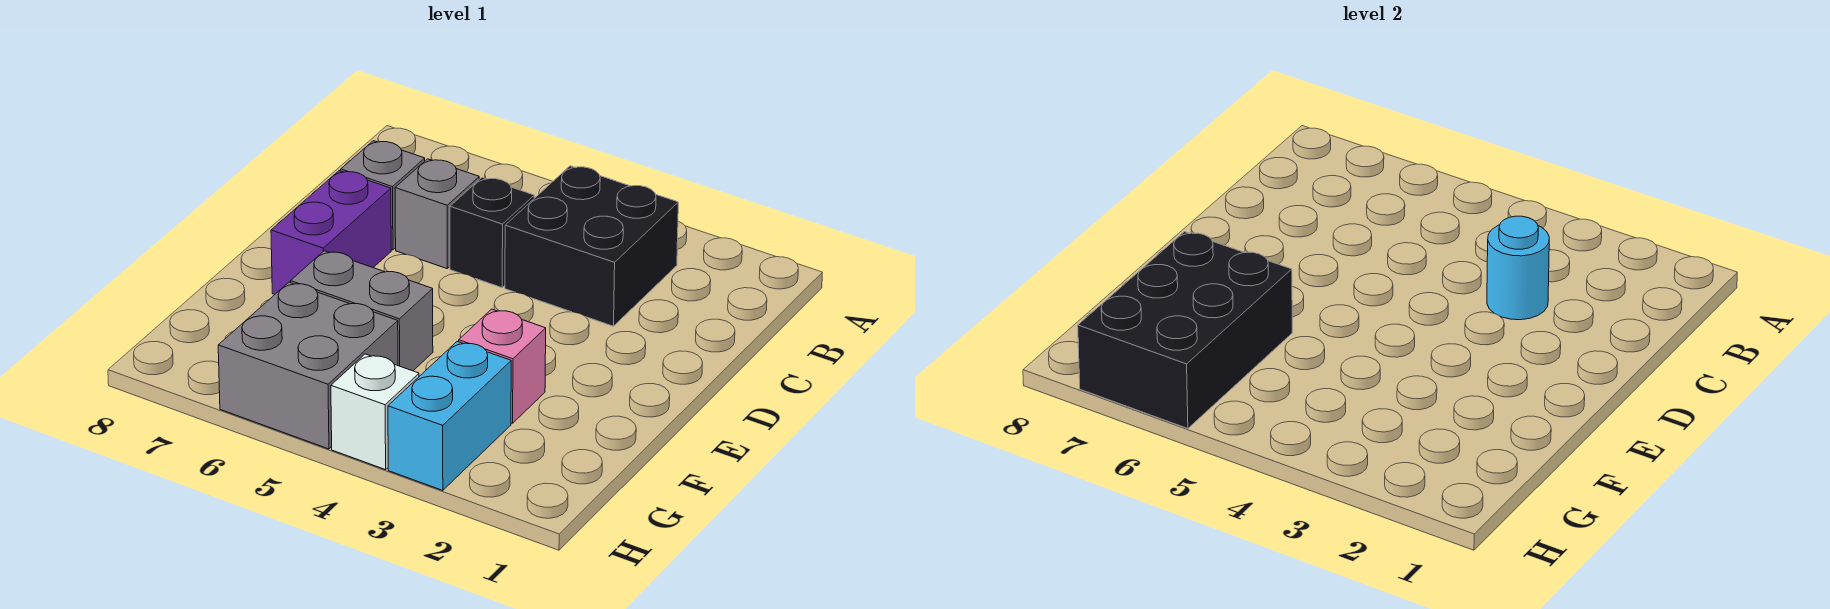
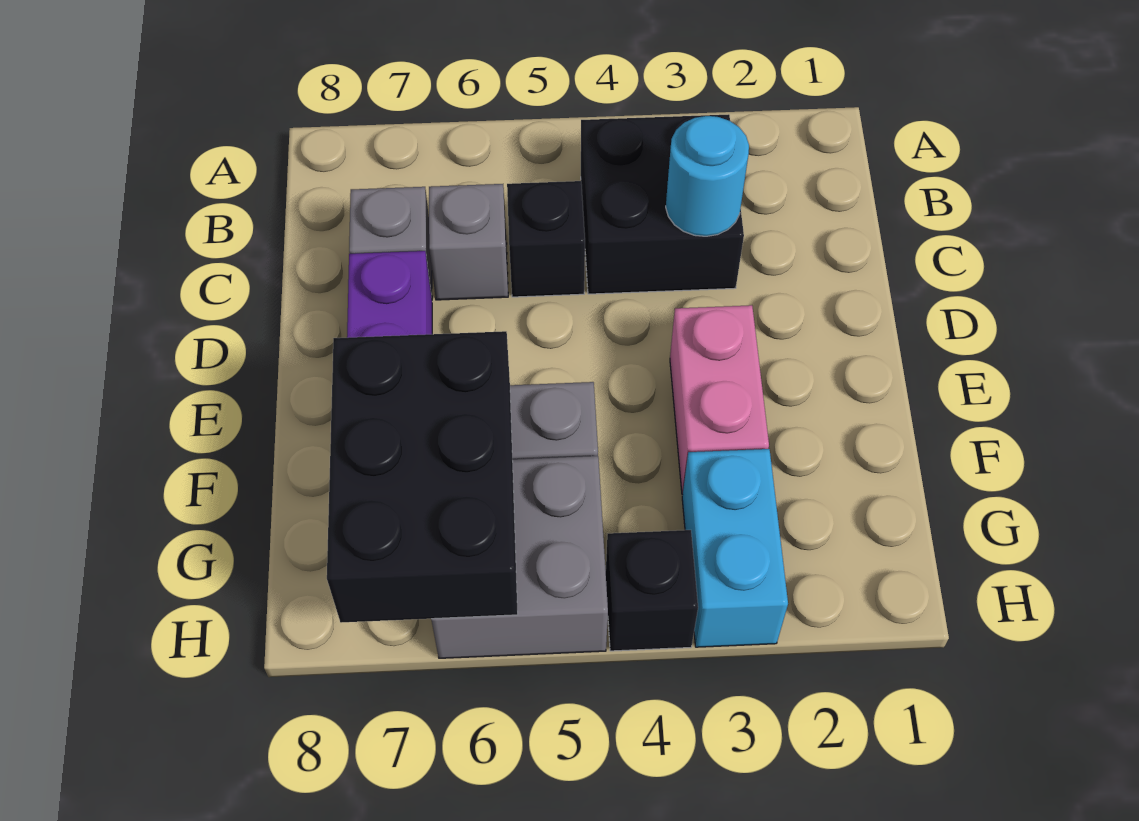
pink brick F3 level 1 -> pink brick E3:F3 level 1
white brick H4 level 1 -> black brick H4 level 1

